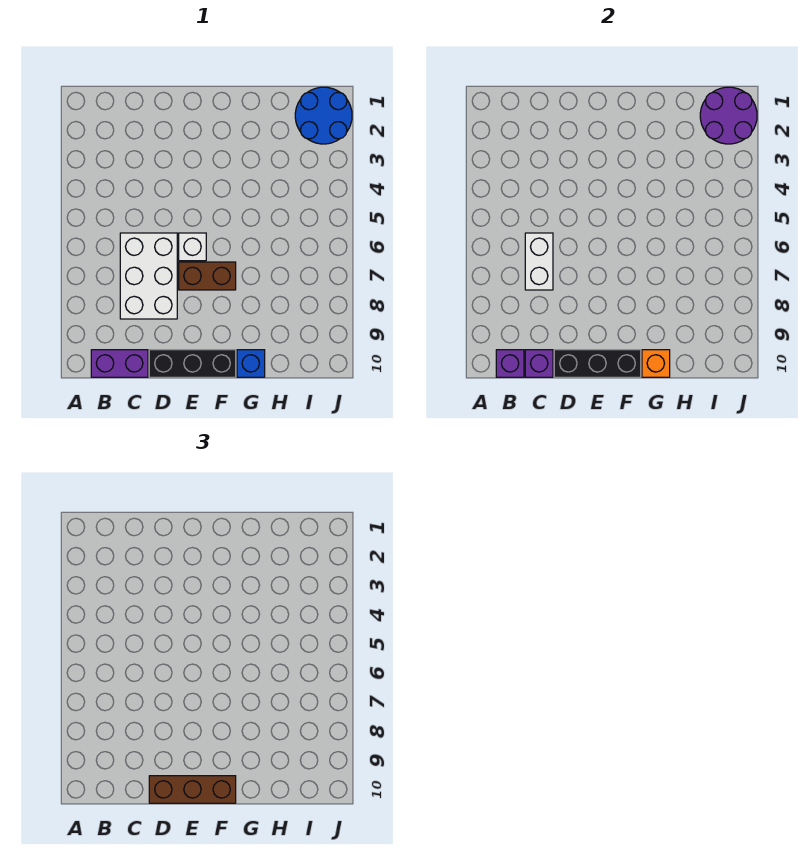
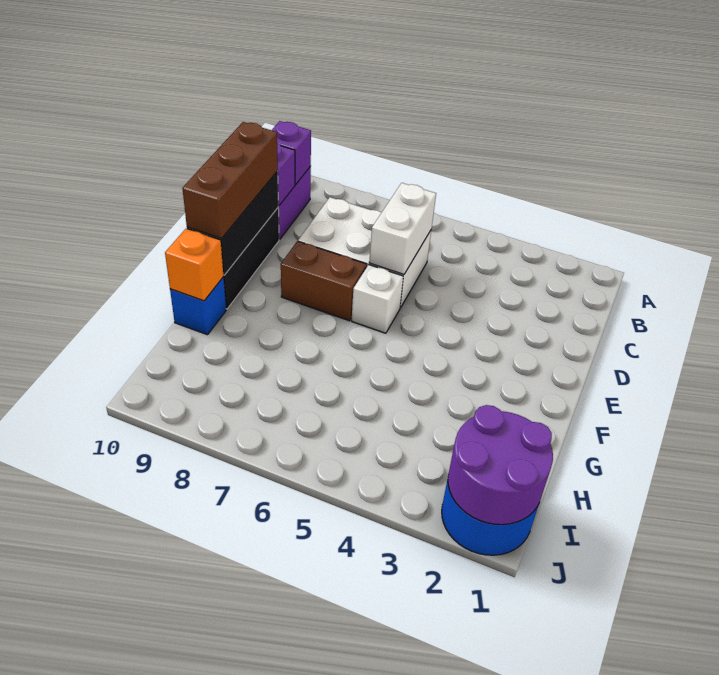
white brick C6:C7 level 2 -> white brick C6:D6 level 2
brown brick E7:F7 level 1 -> brown brick E7:E8 level 1

